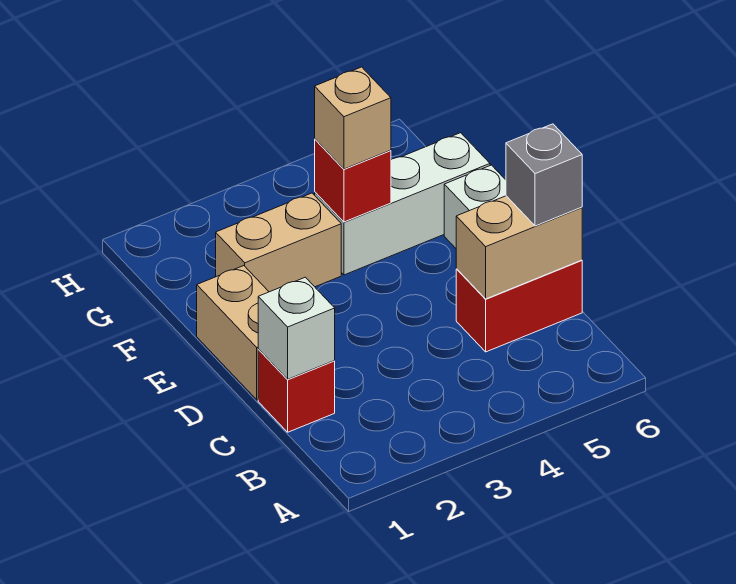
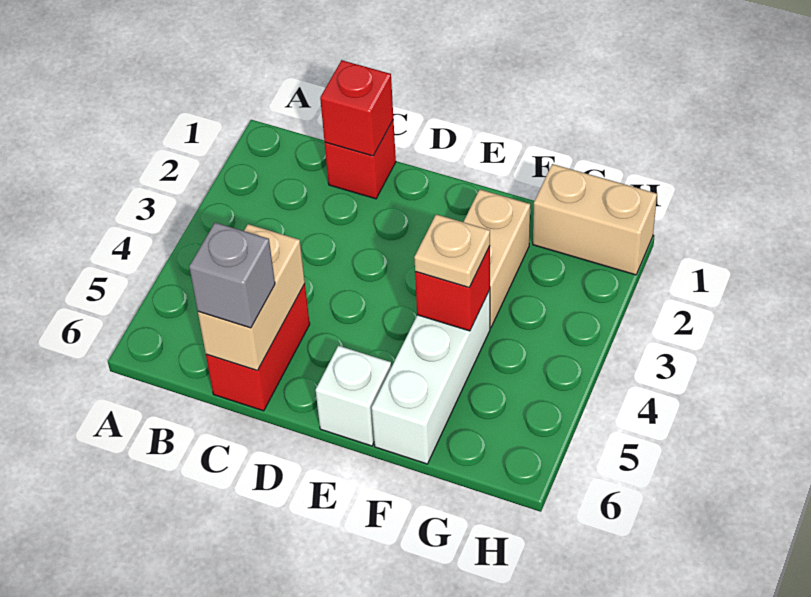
white brick C1 level 2 -> red brick C1 level 2
tan brick D1:E1 level 1 -> tan brick G1:H1 level 1
tan brick F4 level 3 -> tan plate F4 level 3

